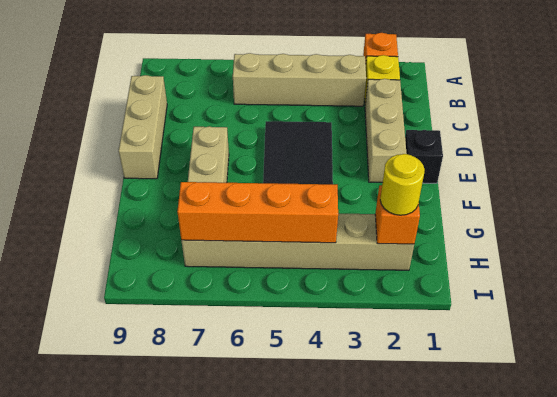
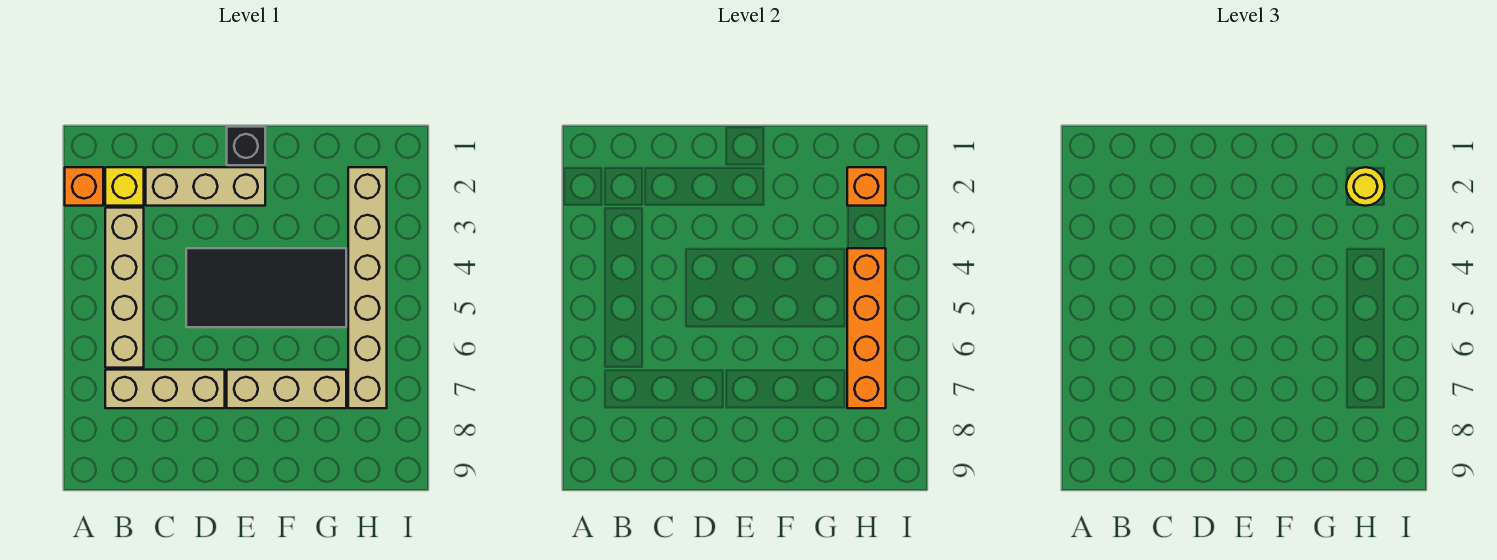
tan brick C9:E9 level 1 -> tan brick B7:D7 level 1

